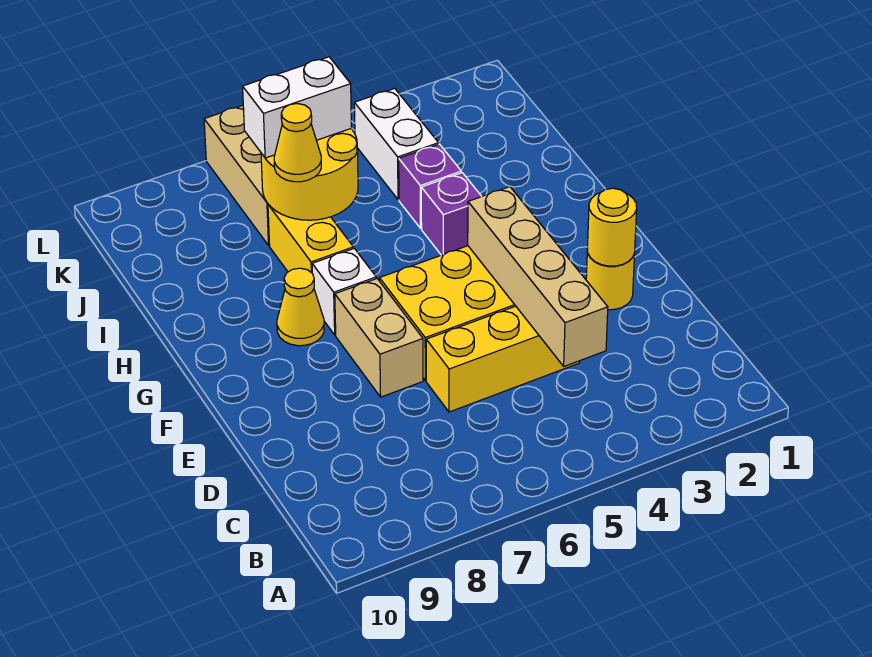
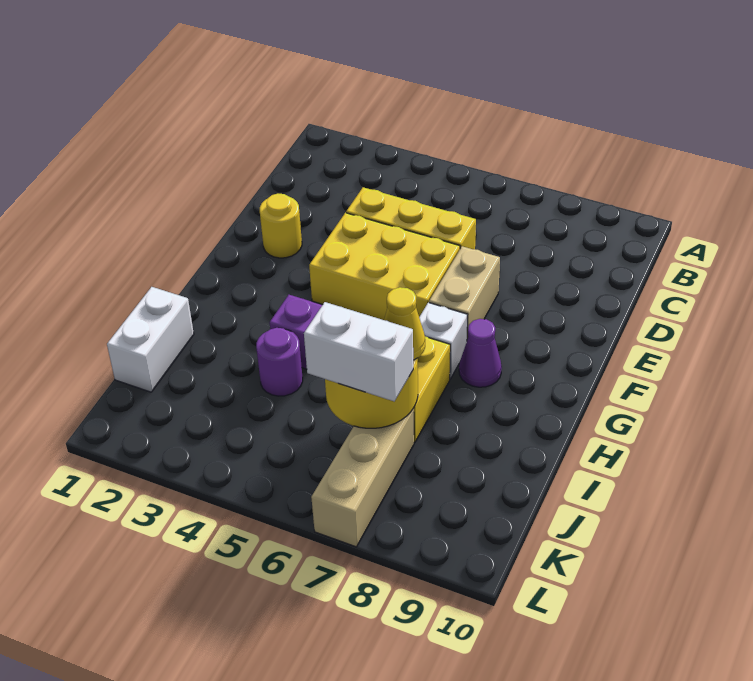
tan brick C4:F4 level 2 -> none
yellow round brick E2 level 2 -> none
yellow cone G8 level 1 -> purple cone G8 level 1
purple brick I4 level 1 -> purple round brick I4 level 1
white brick J4:K4 level 1 -> white brick I1:J1 level 1

